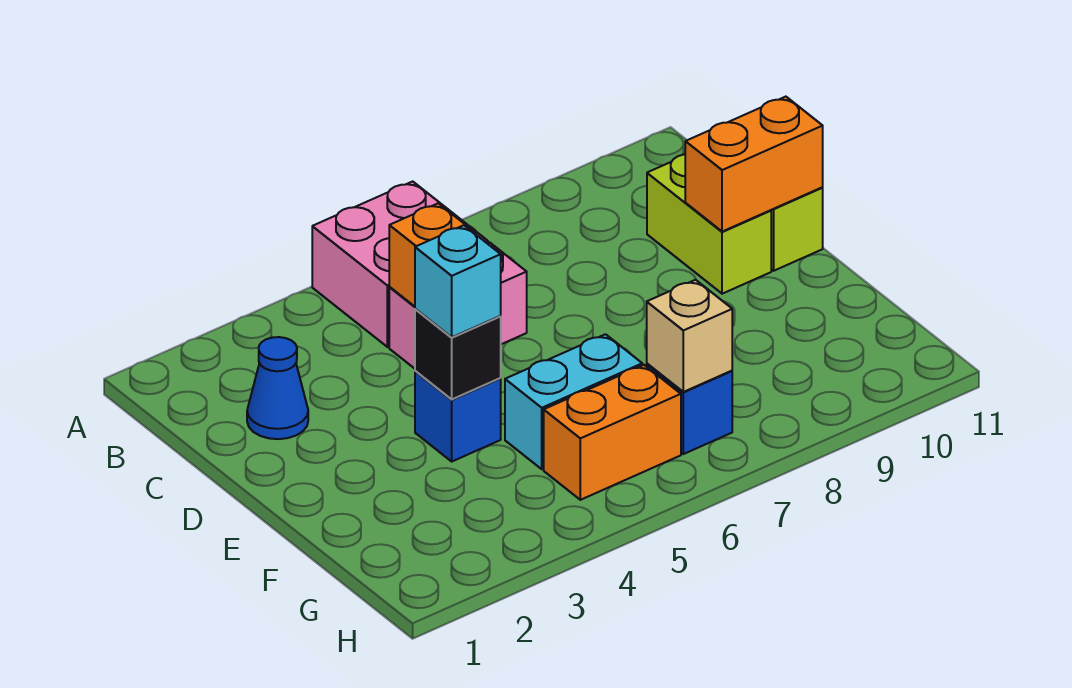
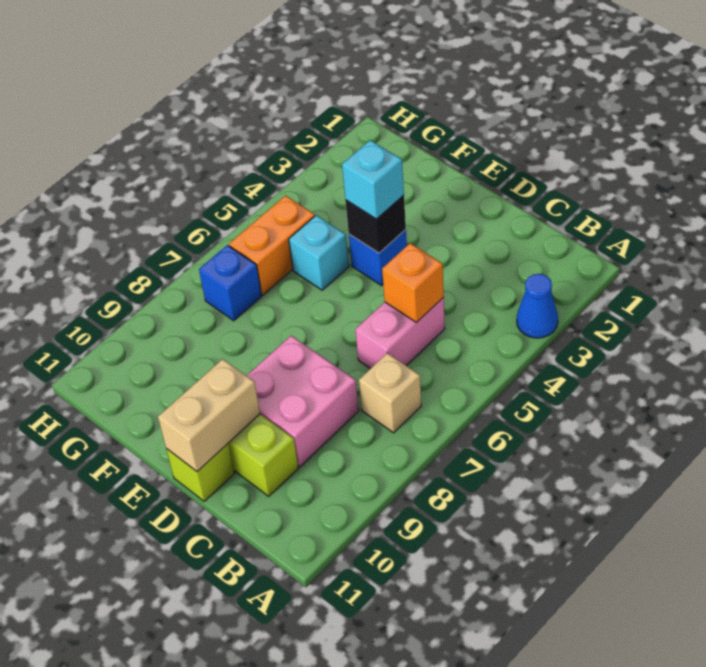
pink brick A5:B6 level 1 -> pink brick C8:D9 level 1
blue cone C2 level 1 -> blue cone A3 level 1
orange brick D10:D11 level 2 -> tan brick D10:D11 level 2
cyan brick F5:F6 level 1 -> cyan brick F5 level 1
tan brick G7 level 2 -> tan brick B7 level 1

